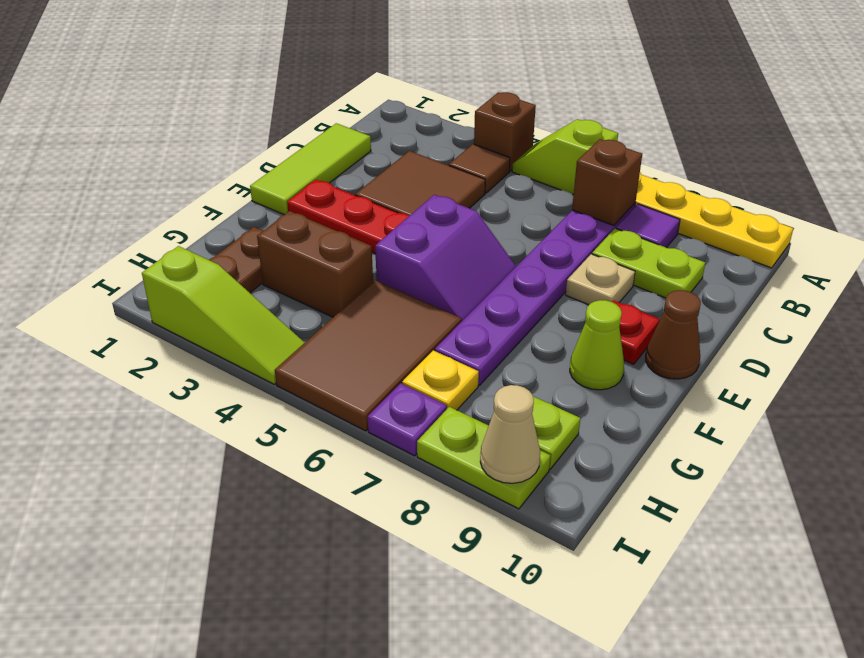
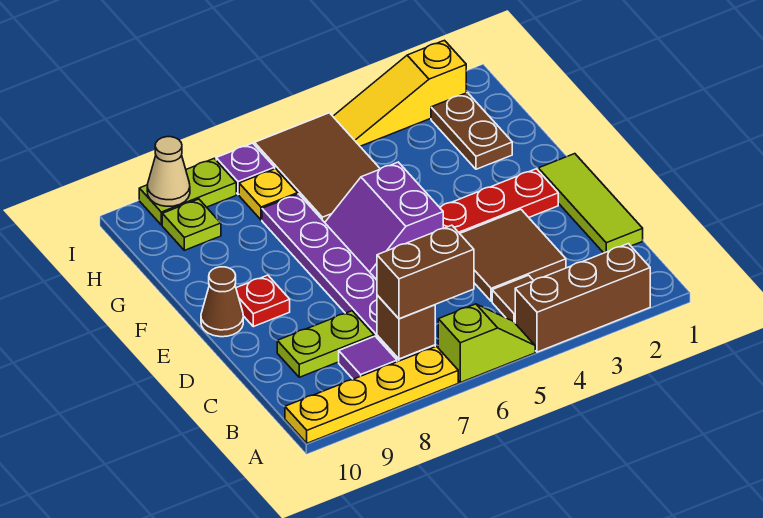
brown brick A4 level 1 -> brown brick A2:A4 level 1
tan plate D8 level 1 -> none
lime cone F9 level 1 -> none
brown brick G3:G4 level 1 -> brown brick B6:B7 level 3
lime slope I2:I4 level 1 top 2 -> yellow slope I2:I4 level 1 top 2

